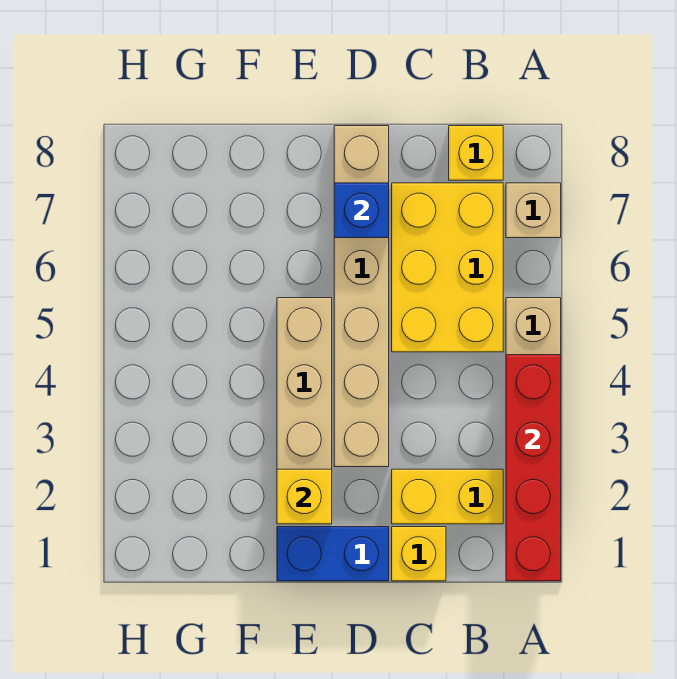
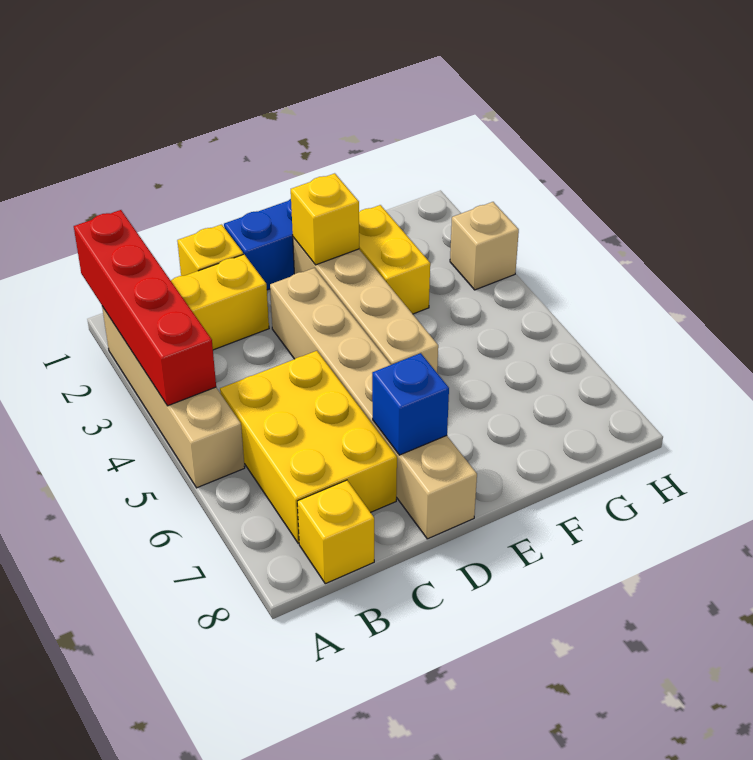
tan brick A7 level 1 -> tan brick H3 level 1
none -> yellow brick F2:F3 level 1

